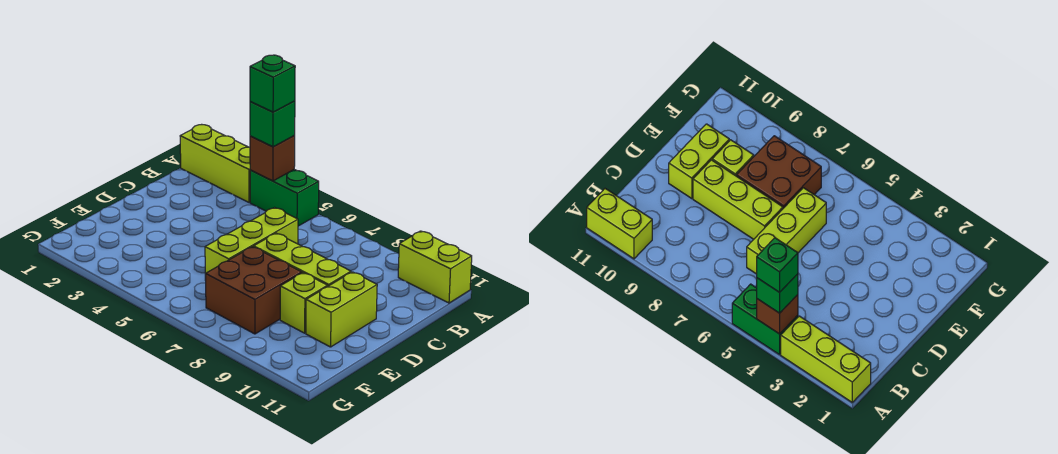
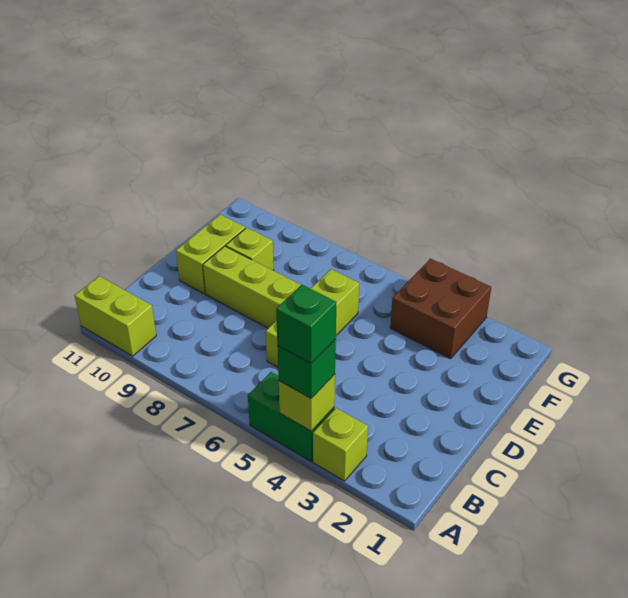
lime brick A1:A3 level 1 -> lime brick A3 level 1
brown brick A4 level 2 -> lime brick A4 level 2
brown brick E7:F8 level 1 -> brown brick F3:G4 level 1

